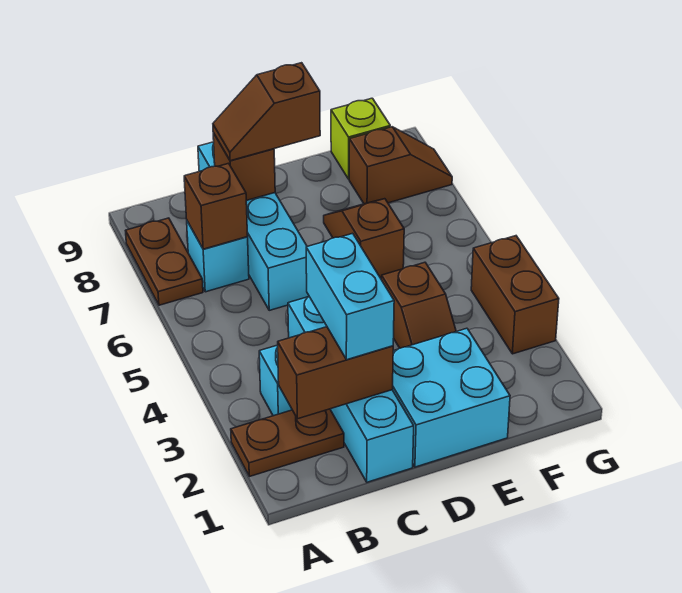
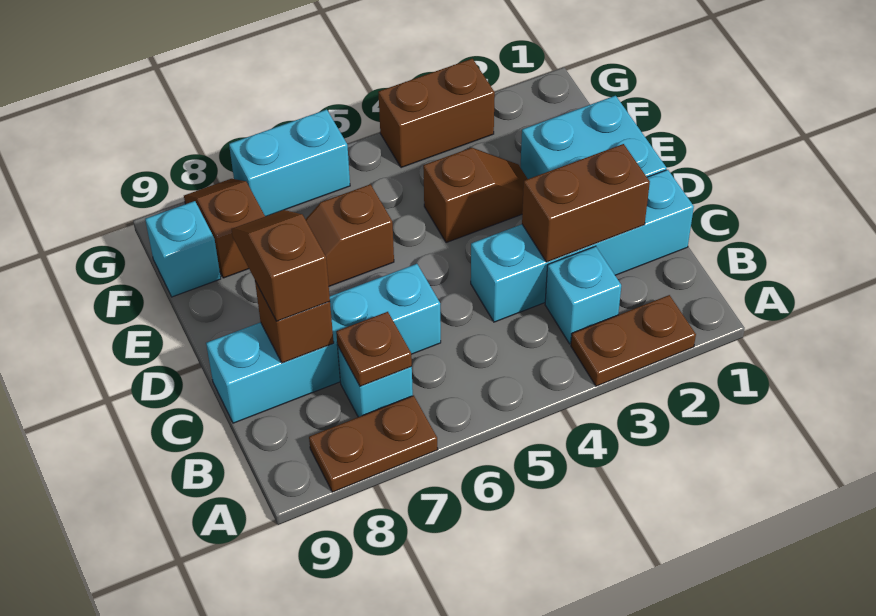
brown plate A2:B2 level 1 -> brown plate A2:A3 level 1
brown brick B2:C2 level 2 -> brown brick C2:C3 level 2
brown brick B7 level 2 -> brown plate B7 level 2
cyan brick C2:C3 level 3 -> cyan brick G6:G7 level 1
brown slope C8:D8 level 3 top D -> brown slope C8:D8 level 3 top C
lime brick F9 level 1 -> cyan brick F9 level 1

